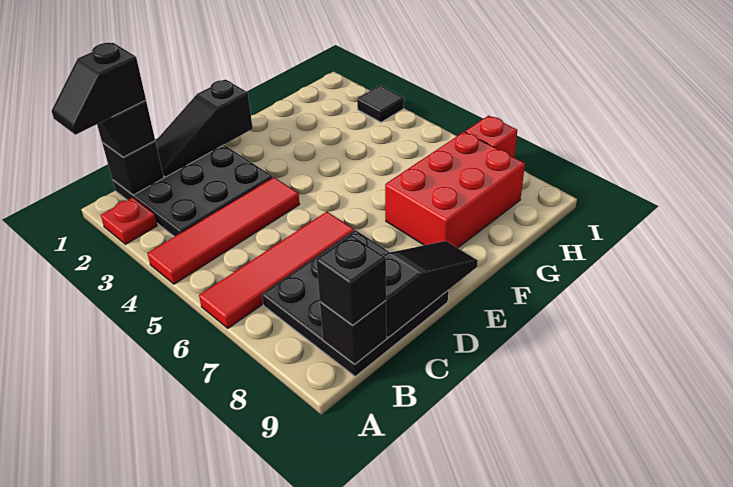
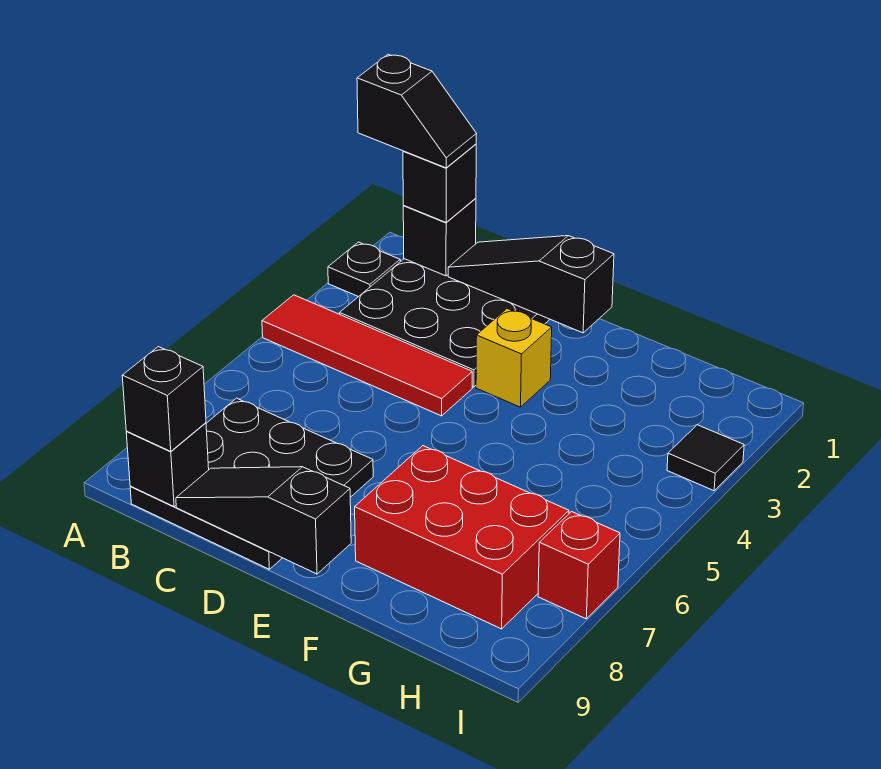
black slope A1:B1 level 4 top B -> black slope A1:B1 level 4 top A
red plate A2 level 1 -> black plate A2 level 1
red tile A6:D6 level 1 -> none
black slope C9:E9 level 2 top C -> black slope C9:E9 level 2 top E
none -> yellow brick E3 level 1

